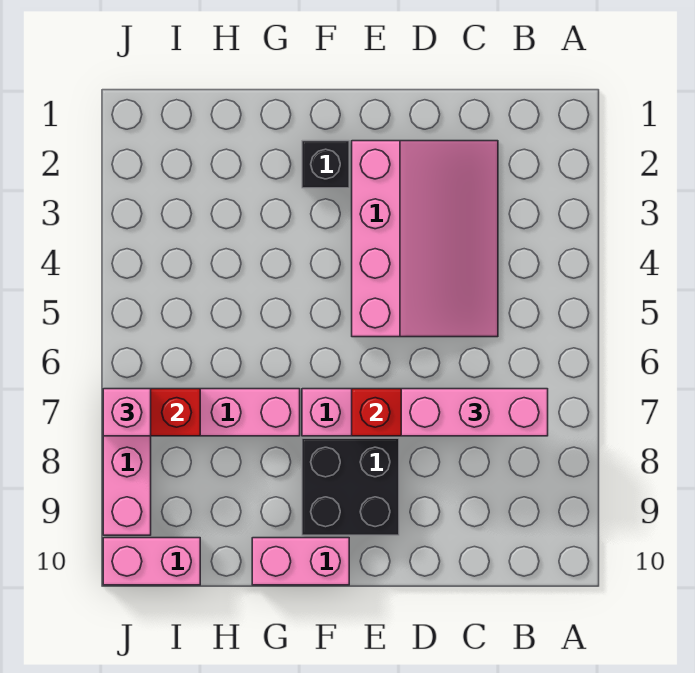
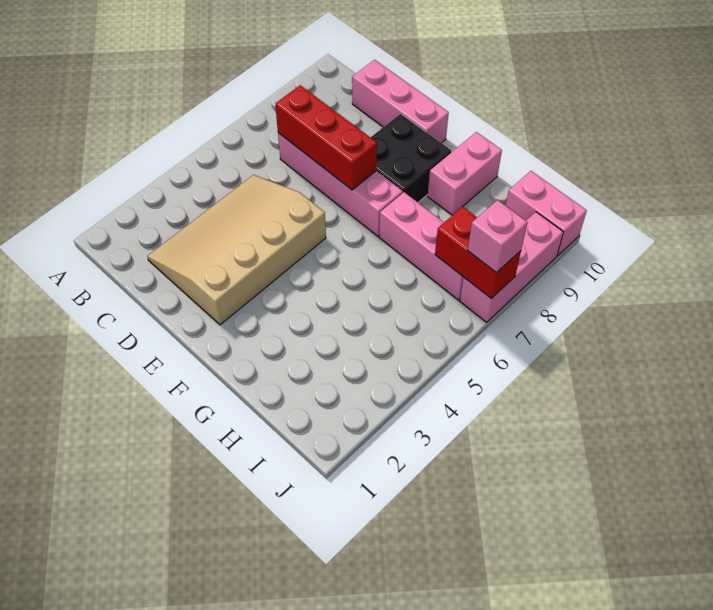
pink brick B7:D7 level 3 -> pink brick C10:E10 level 1
pink slope C2:E5 level 1 top E -> tan slope C2:E5 level 1 top E
black brick F2 level 1 -> none
pink brick F10:G10 level 1 -> pink brick G9:G10 level 1

